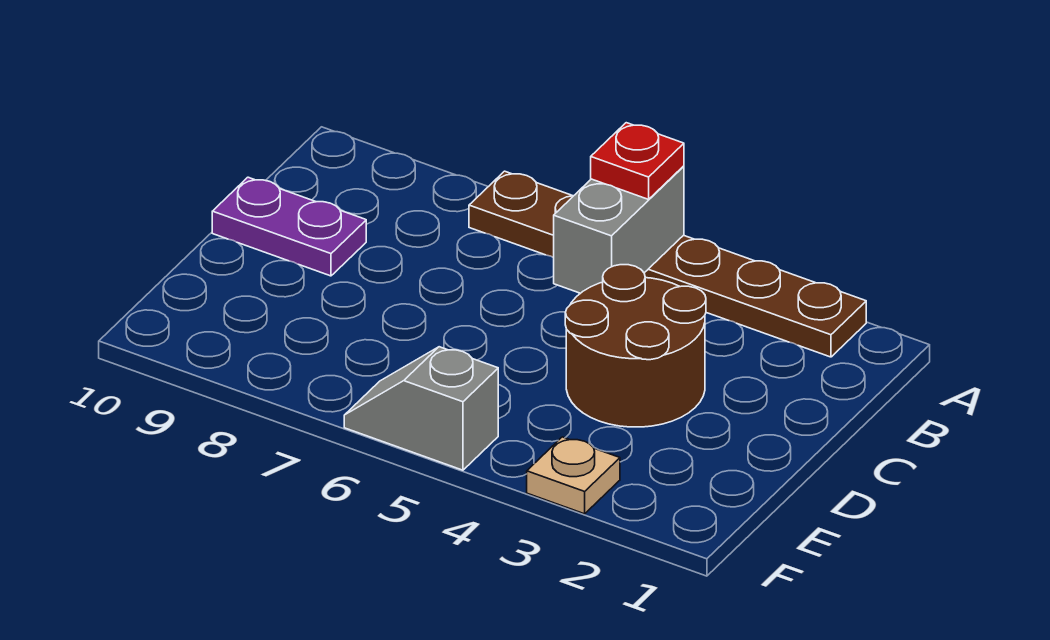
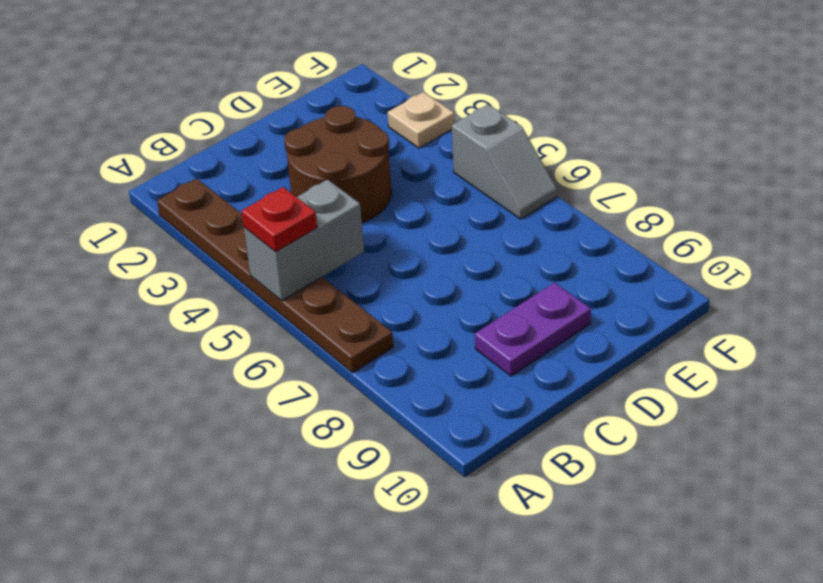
purple plate C9:C10 level 1 -> purple plate C9:D9 level 1

